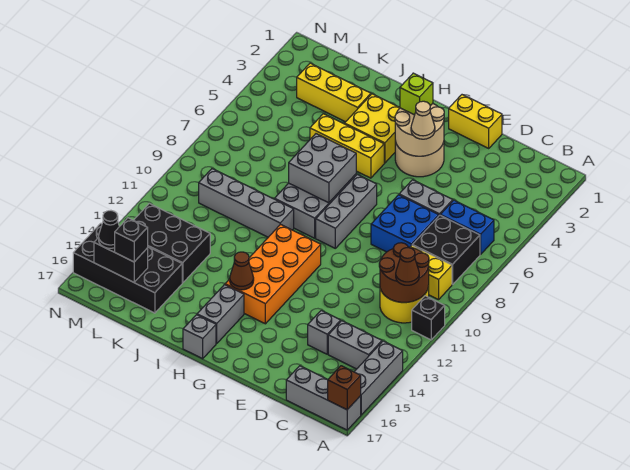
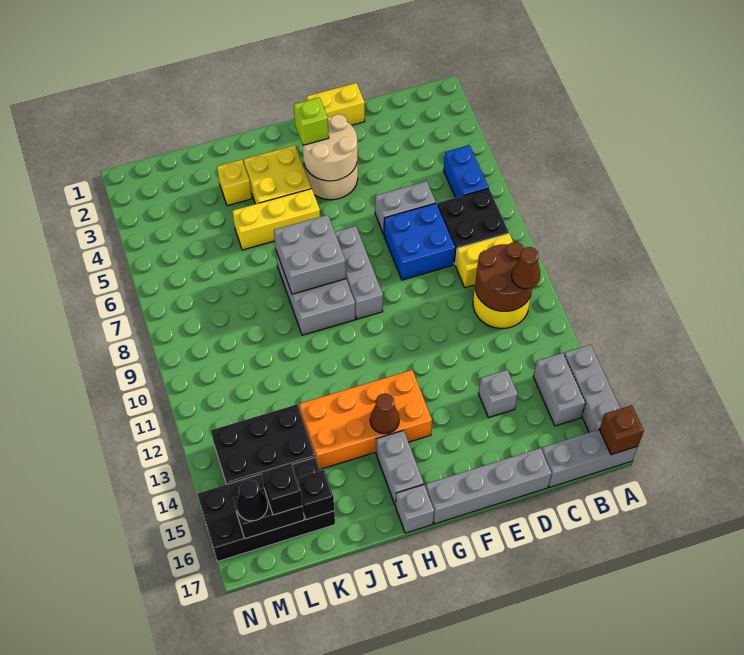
black brick A11 level 1 -> black brick K16 level 2
blue brick B6:C6 level 1 -> blue brick B5:B6 level 1
grey brick B14:C14 level 1 -> grey brick B14:B15 level 1
tan cone F4 level 3 -> none
orange brick G11:H14 level 1 -> orange brick G13:J14 level 1
grey brick I10:L10 level 1 -> grey brick D17:G17 level 1
yellow brick J3:L3 level 1 -> yellow brick J3 level 1

